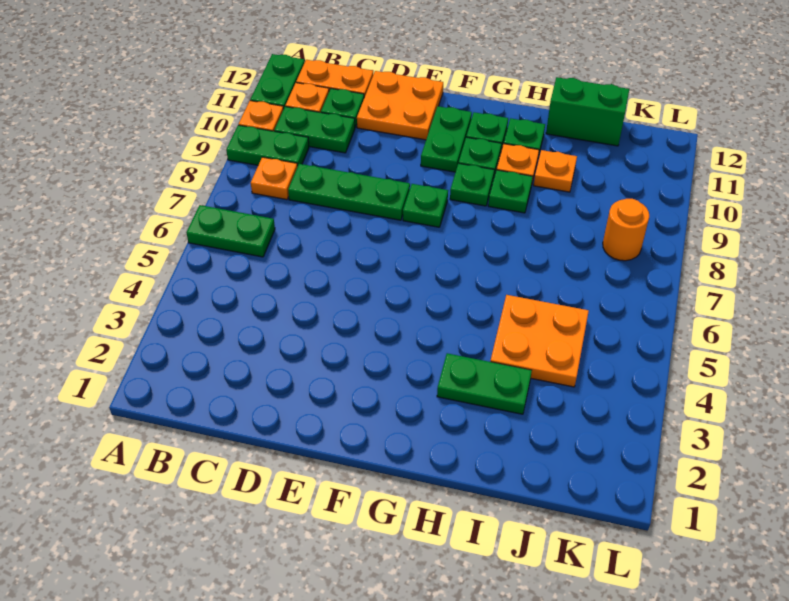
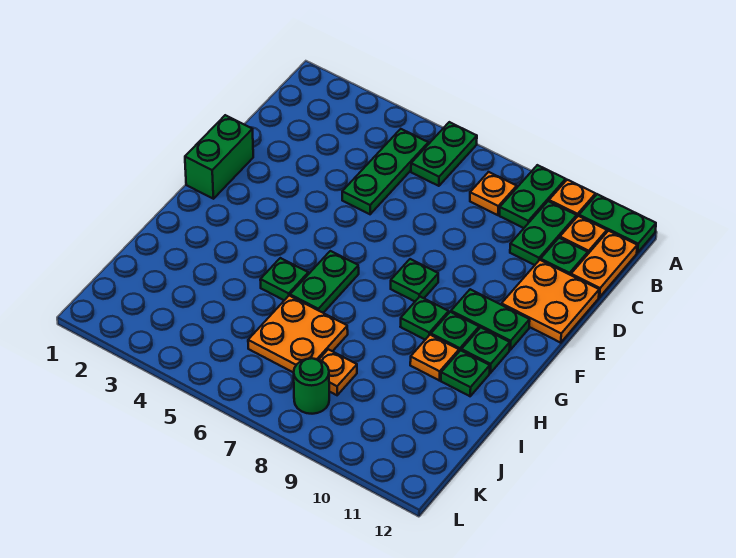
green plate C8:E8 level 1 -> green plate B5:D5 level 1
green plate H3:I3 level 1 -> green plate G6:H6 level 1
green plate H9 level 1 -> green plate H5 level 1
orange plate I4:J5 level 1 -> orange plate I6:J7 level 1
orange plate I10 level 1 -> orange plate J8 level 1
green brick I12:J12 level 1 -> green brick E1:F1 level 1
orange round brick K8 level 1 -> green round brick K8 level 1

